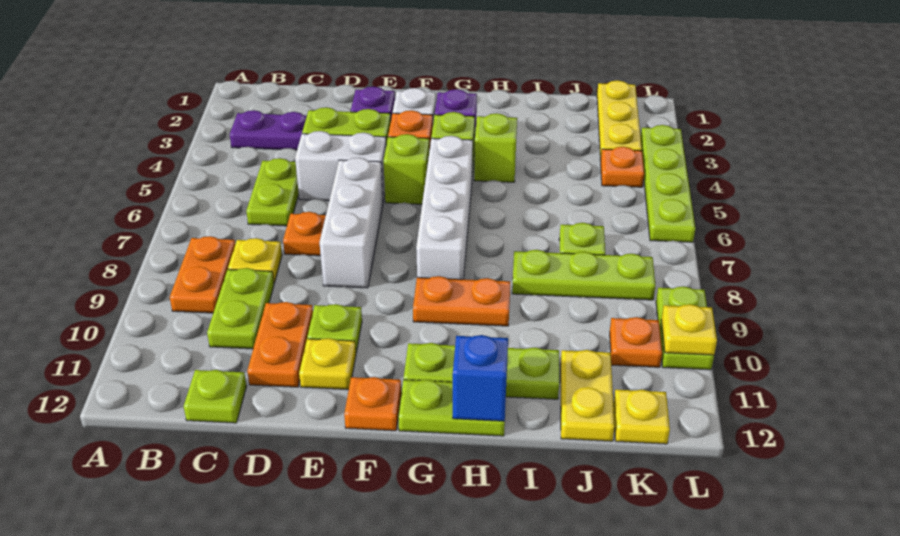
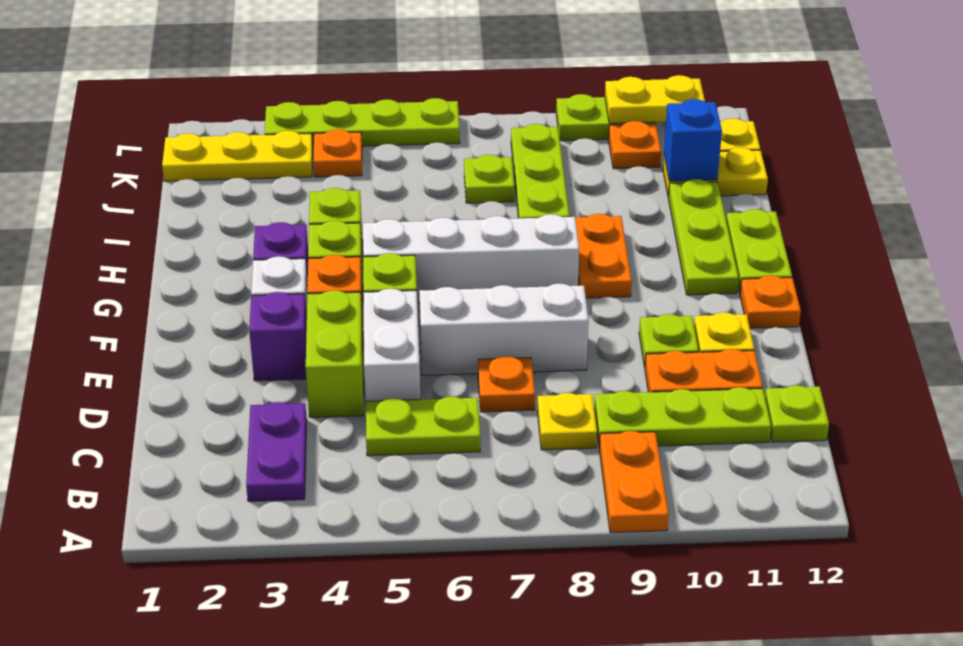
orange plate B8:B9 level 1 -> orange plate A9:B9 level 1
lime plate C9:C10 level 1 -> lime plate C9:C11 level 1
blue brick H12 level 2 -> blue brick J11 level 2
yellow plate L10 level 2 -> yellow plate L10:L11 level 2

